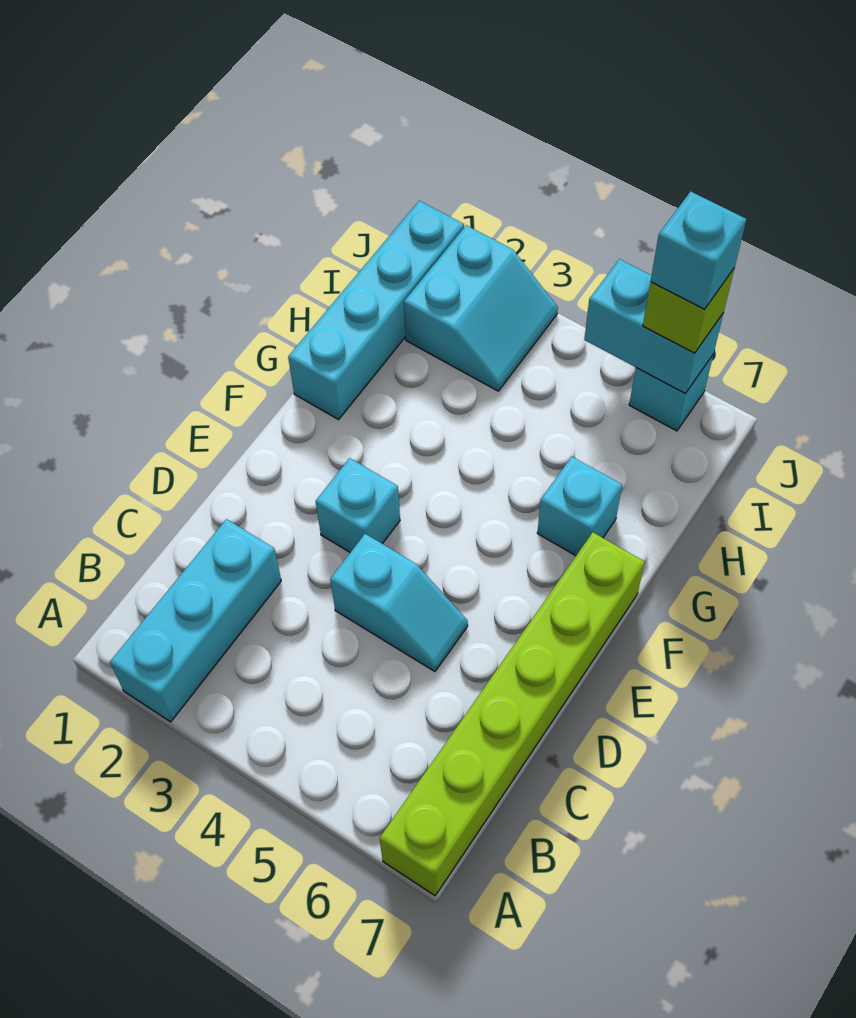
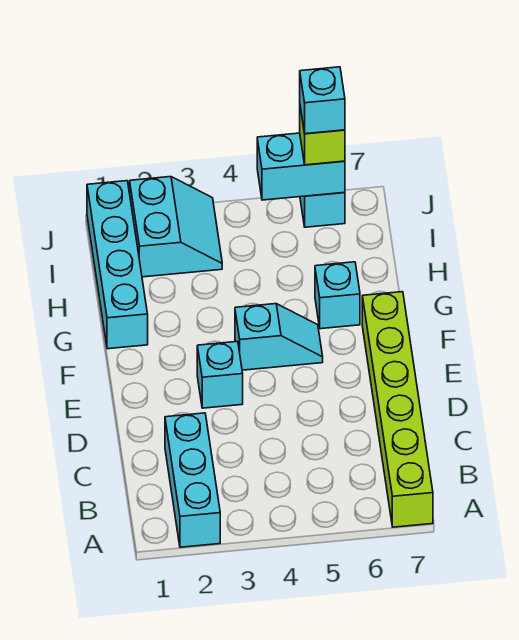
cyan slope D4:D5 level 1 top 4 -> cyan slope F4:F5 level 1 top 4

